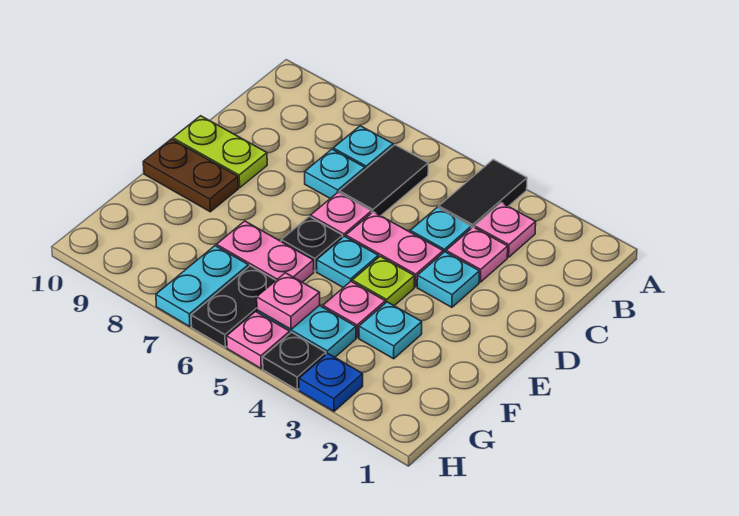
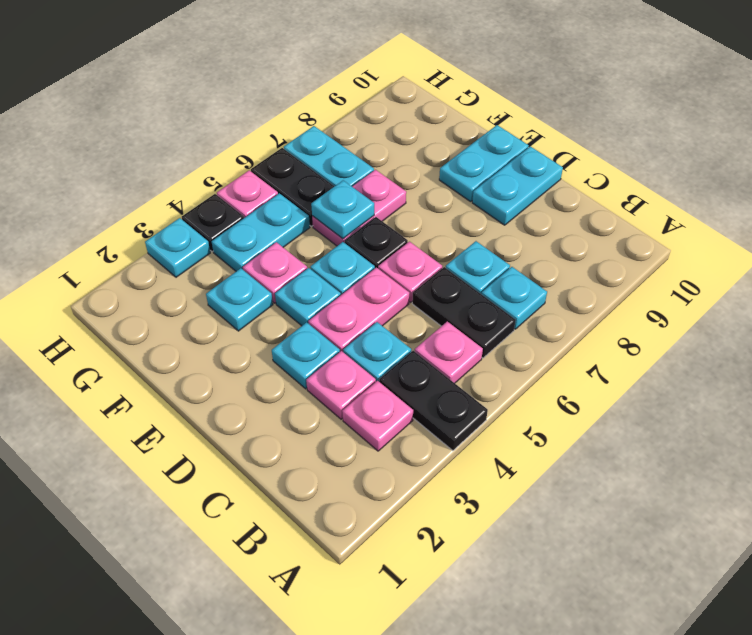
black tile A4:B4 level 1 -> black plate A4:B4 level 1
black tile B6:C6 level 1 -> black plate B6:C6 level 1
lime plate D9:D10 level 1 -> cyan plate D9:D10 level 1
lime plate E4 level 1 -> cyan plate E4 level 1
brown plate E9:E10 level 1 -> cyan plate E9:E10 level 1
none -> cyan plate F6 level 2
pink plate G5 level 2 -> pink plate B5 level 1
blue plate H3 level 1 -> cyan plate H3 level 1

